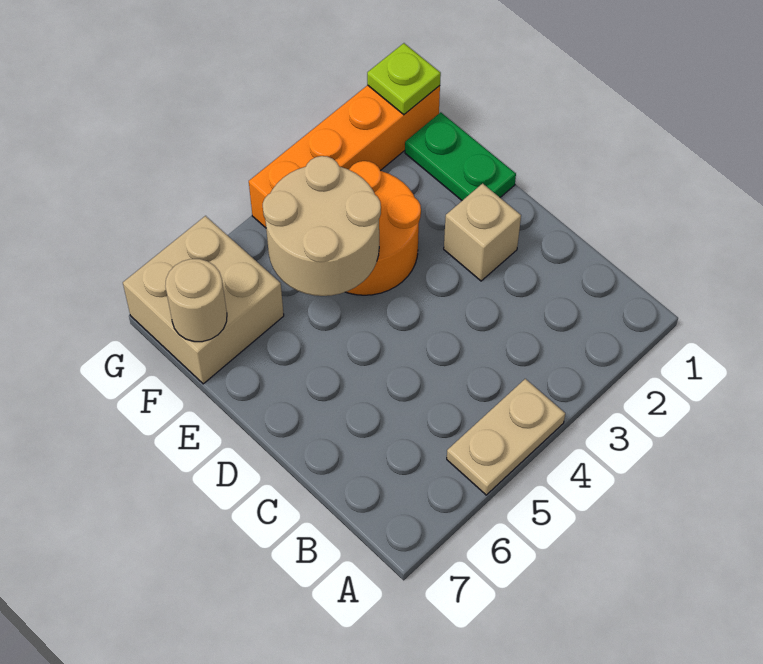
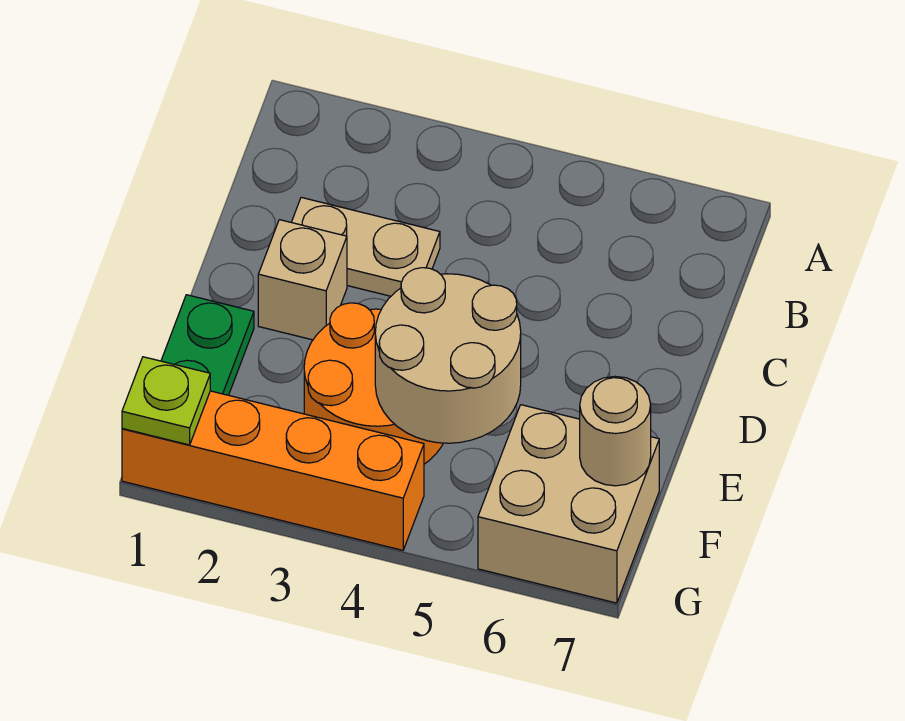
tan plate A4:A5 level 1 -> tan plate C2:C3 level 1

